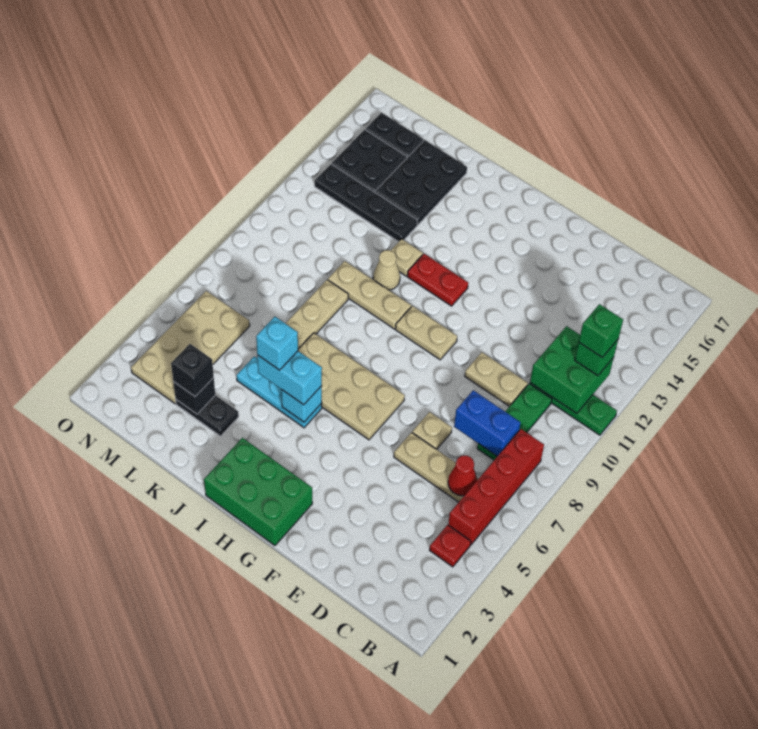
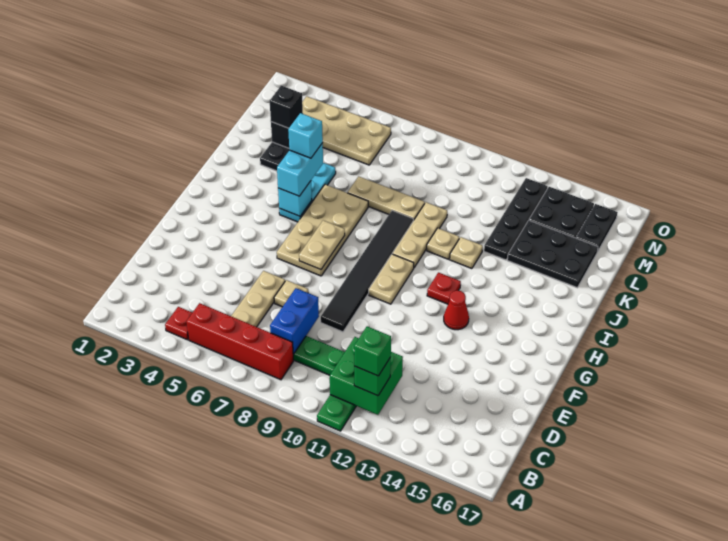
red cone C6 level 2 -> red cone G13 level 1
tan plate D10:E10 level 1 -> tan plate G7:H7 level 2
none -> black tile E9:J9 level 1
green brick G1:I2 level 1 -> none
red plate H12:I12 level 1 -> red plate H12 level 1
tan cone J11 level 1 -> tan plate J11 level 1

